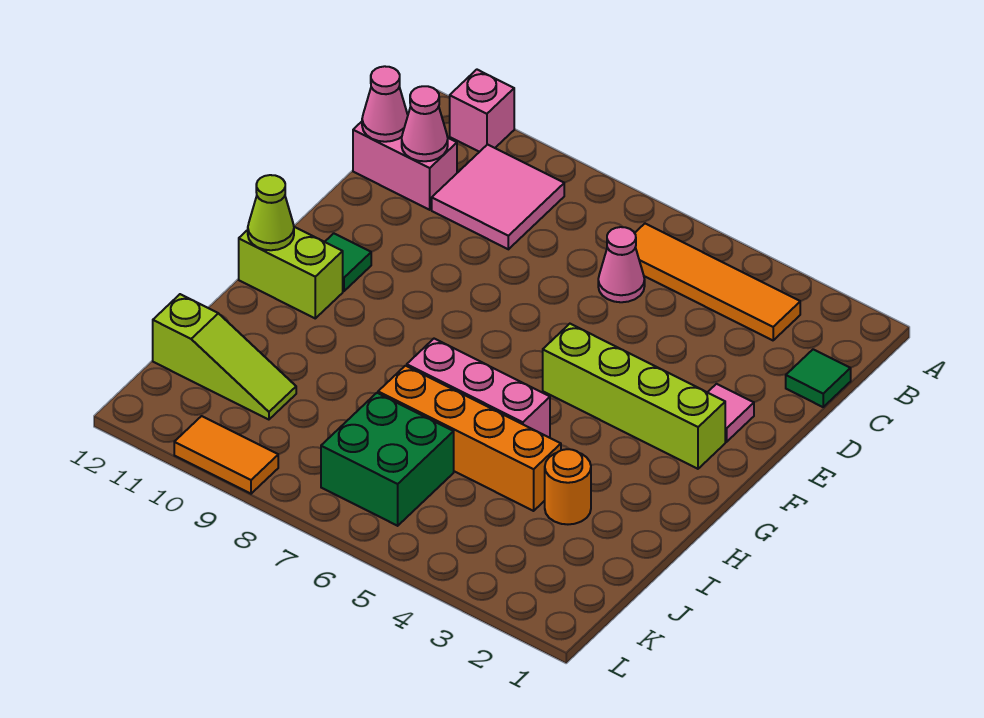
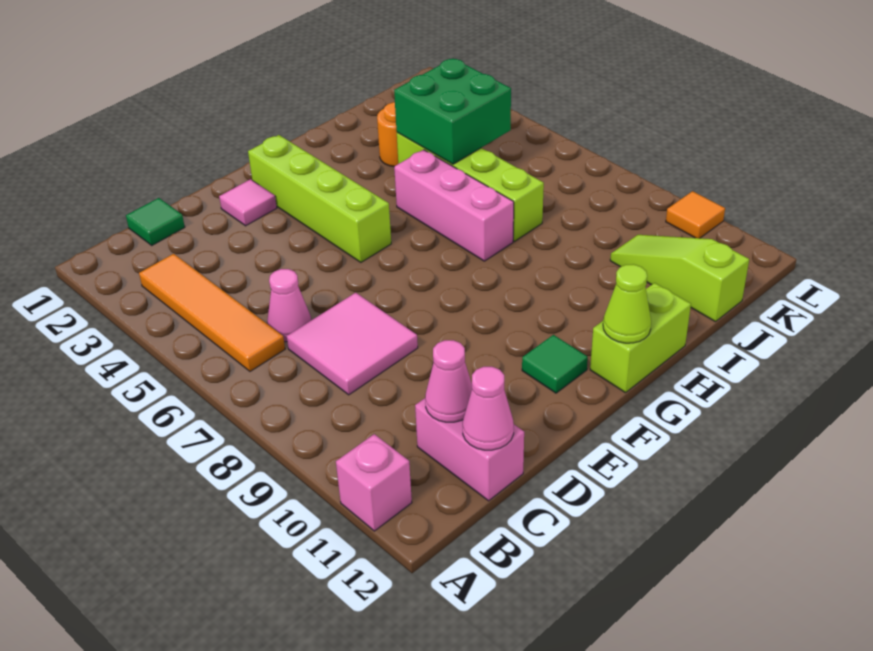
pink tile B9:C10 level 1 -> pink tile C7:D8 level 1
lime brick G11:G12 level 1 -> lime brick G12:H12 level 1
orange brick I4:I7 level 1 -> lime brick I4:I7 level 1
green brick J6:K7 level 1 -> green brick I4:J5 level 2
orange tile L9:L10 level 1 -> orange tile L10 level 1

